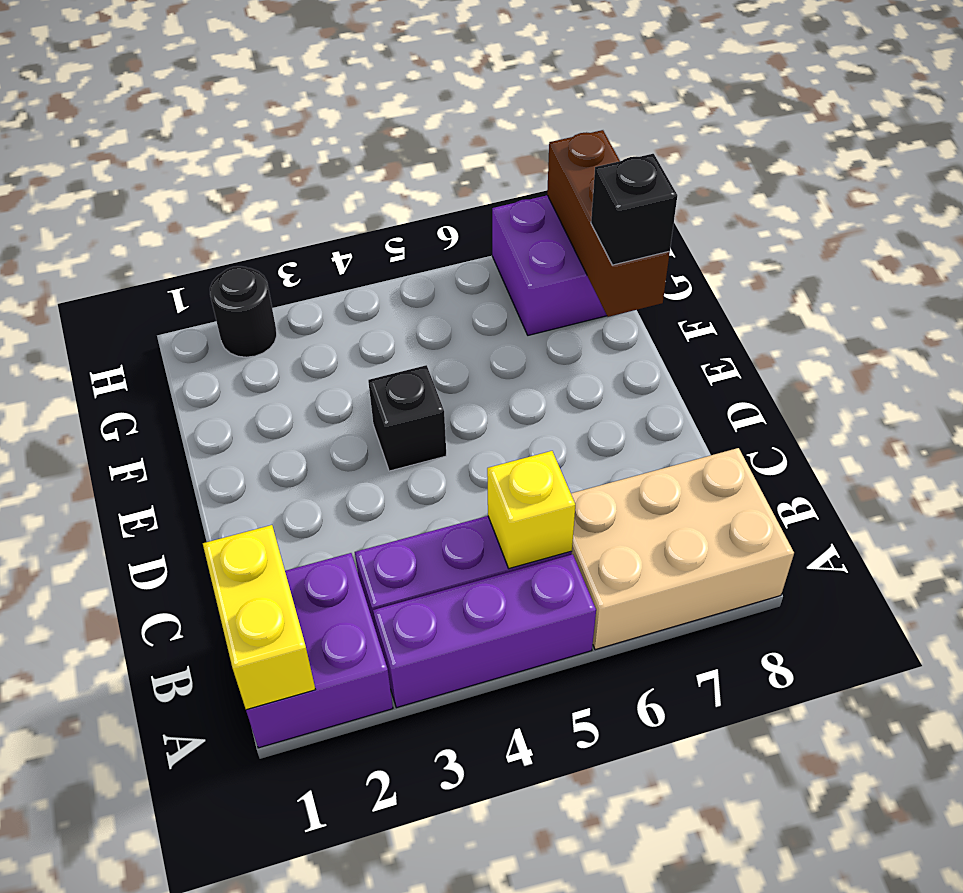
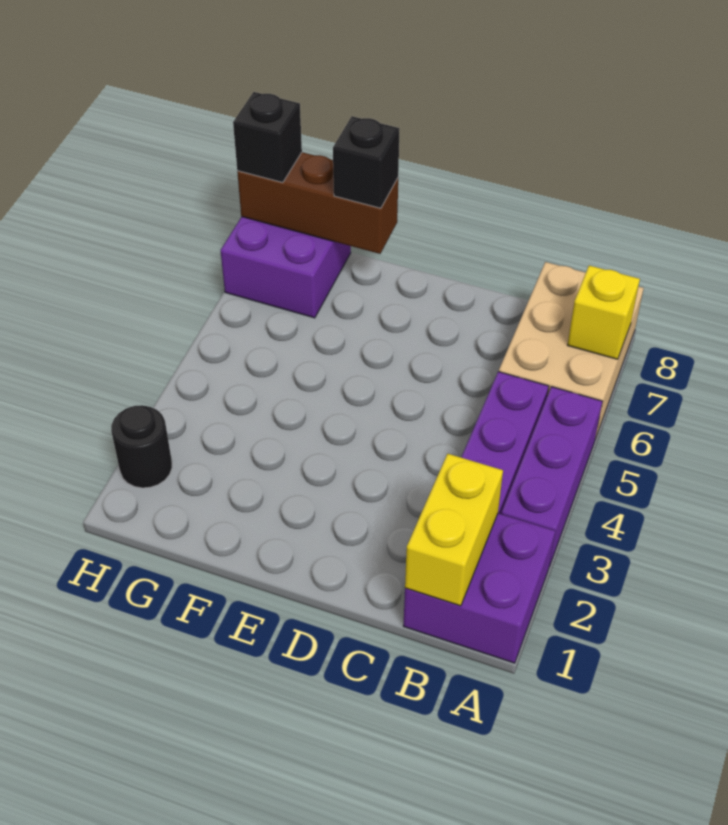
yellow brick A1:B1 level 2 -> yellow brick B1:B2 level 2
yellow brick B5 level 2 -> yellow brick A7 level 2
black brick E4 level 1 -> black brick H8 level 3

